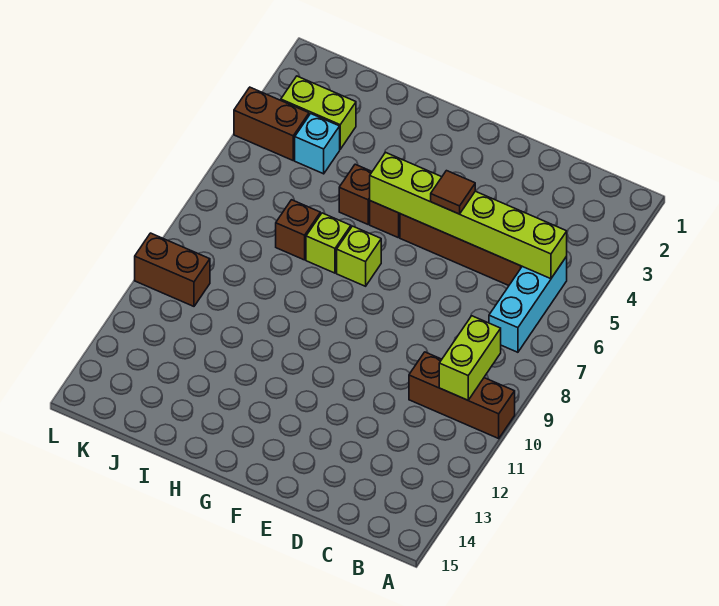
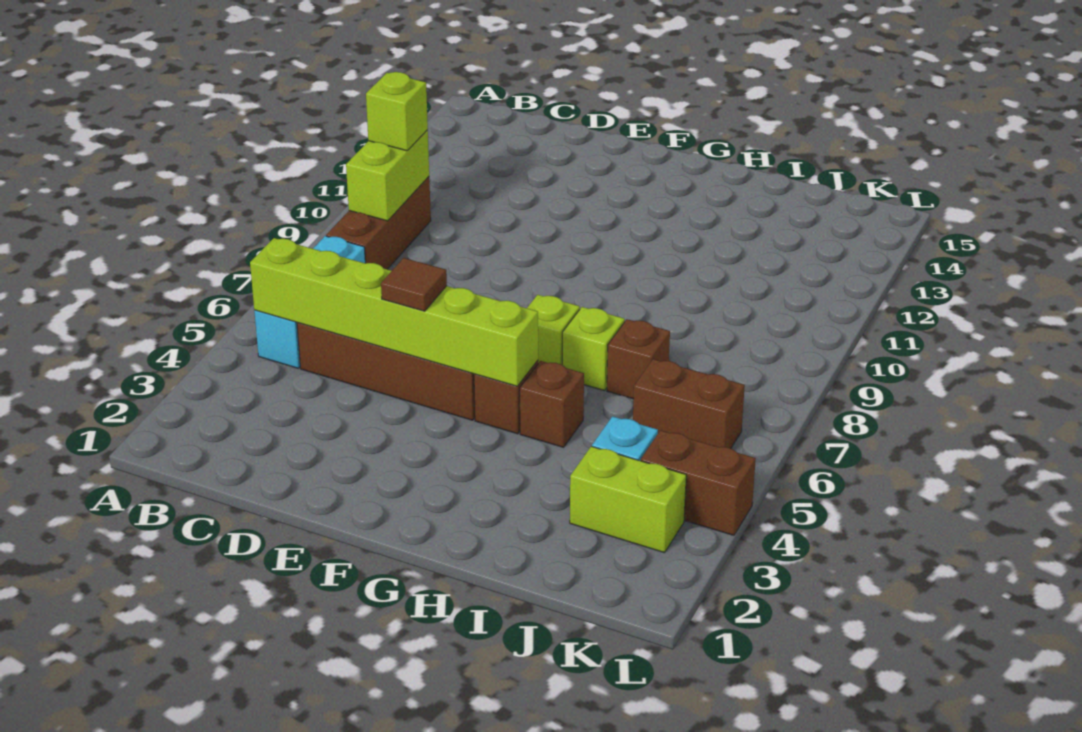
brown brick A10:C10 level 1 -> brown brick B8:B10 level 1
none -> lime brick B10 level 3
brown brick K10:L10 level 1 -> brown brick J6:K6 level 1

